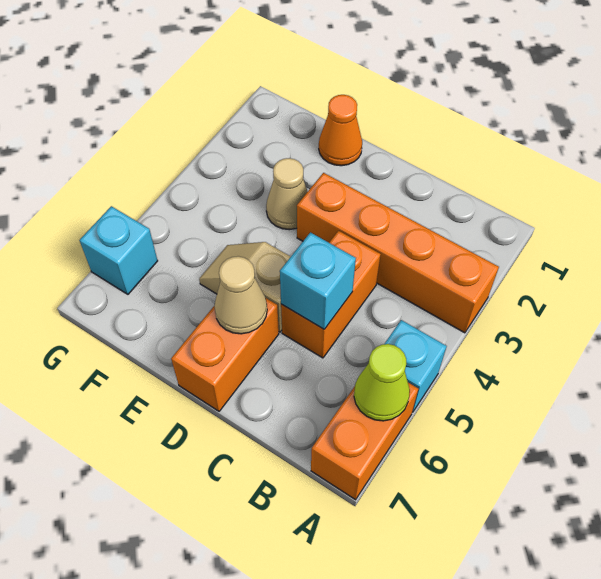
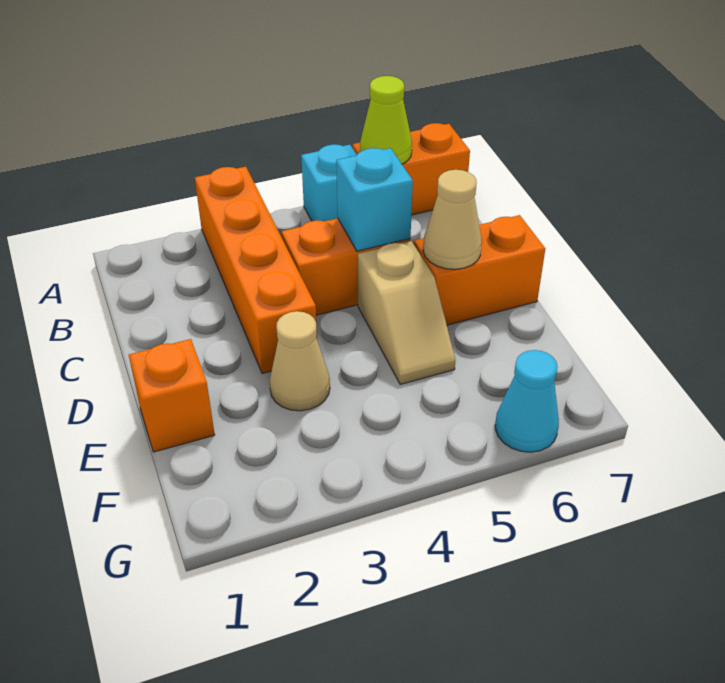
orange cone E1 level 1 -> orange brick E1 level 1
cyan brick G6 level 1 -> cyan cone G6 level 1

